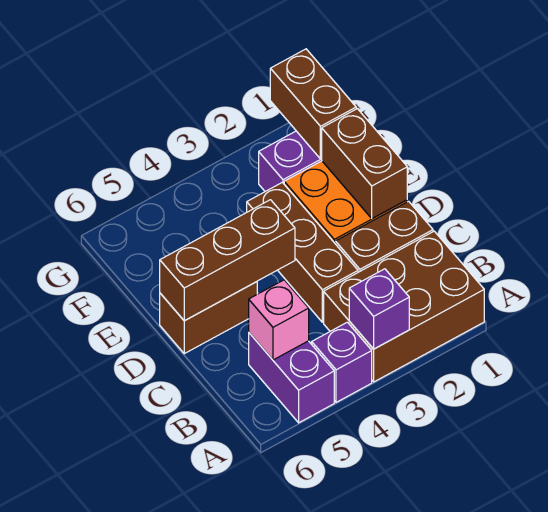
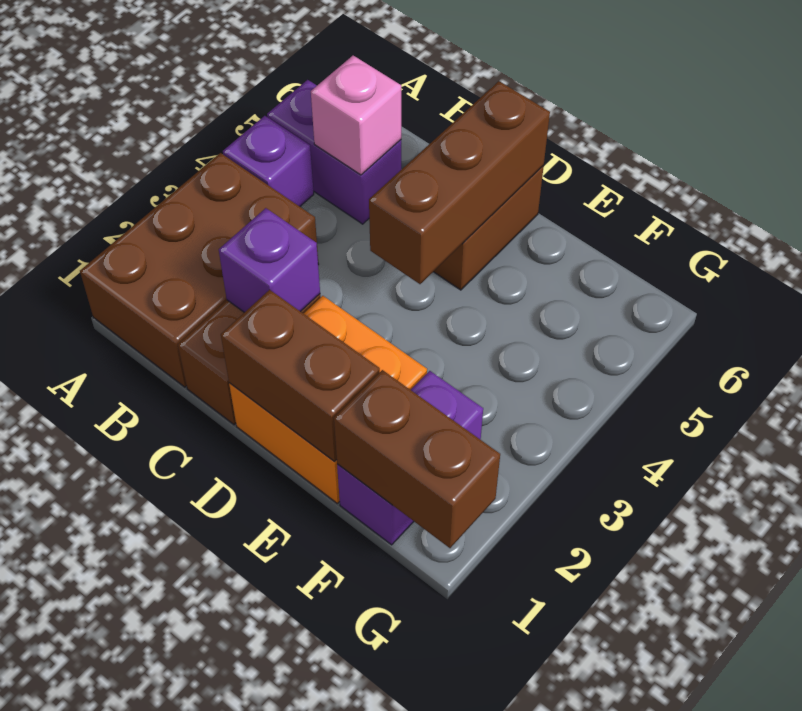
purple brick A3 level 2 -> purple brick C2 level 2
brown brick C3:E3 level 1 -> none

